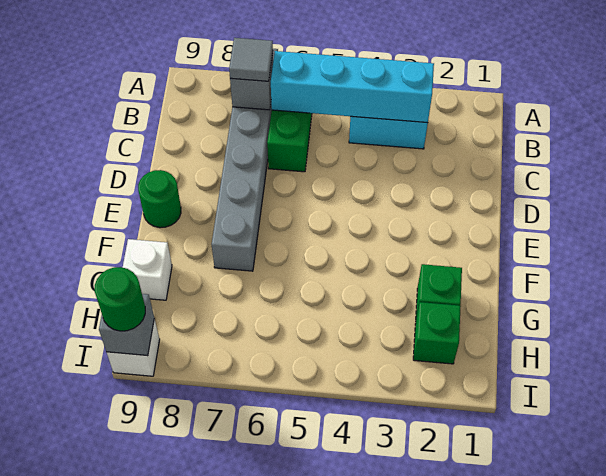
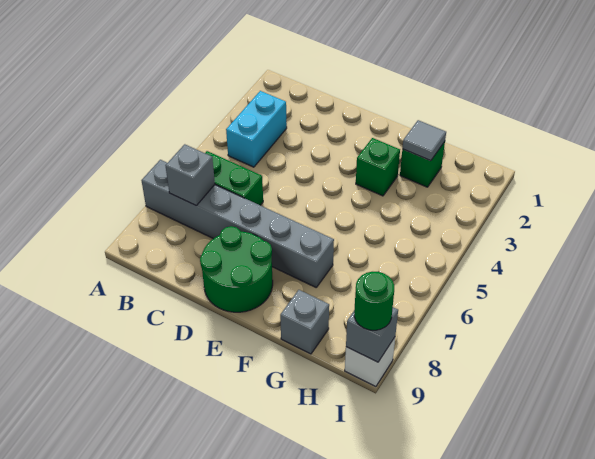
cyan brick B3:B6 level 2 -> none
grey tile B7 level 3 -> grey tile G2 level 2
green round brick E9 level 1 -> green round brick D8:E9 level 1
white brick G9 level 1 -> grey brick G9 level 1
green brick H2 level 1 -> green brick F3 level 1

